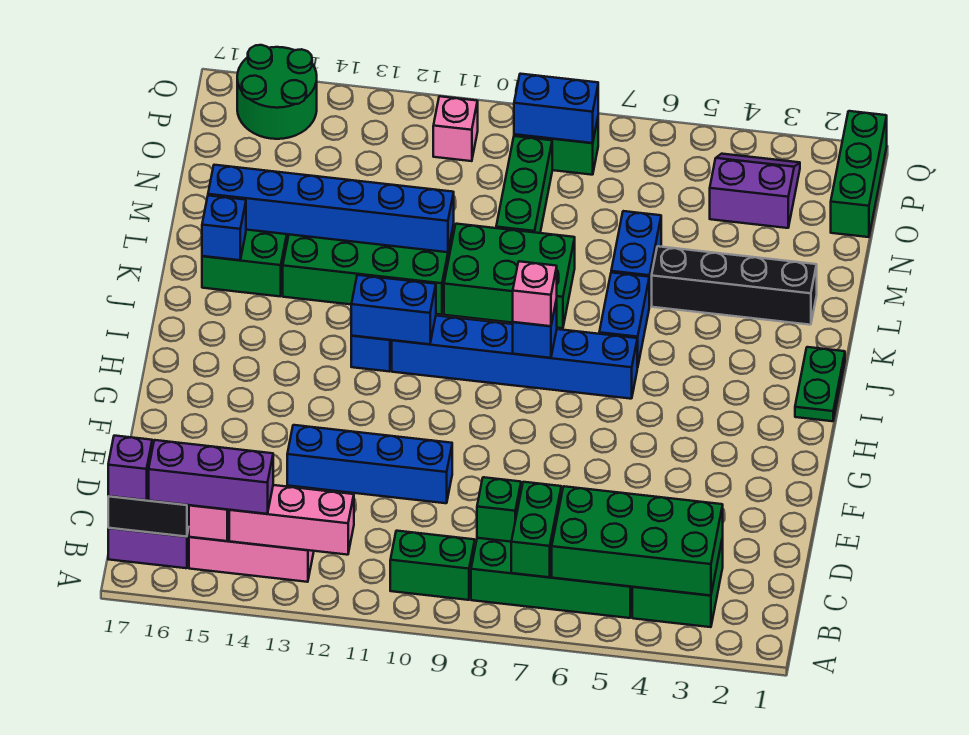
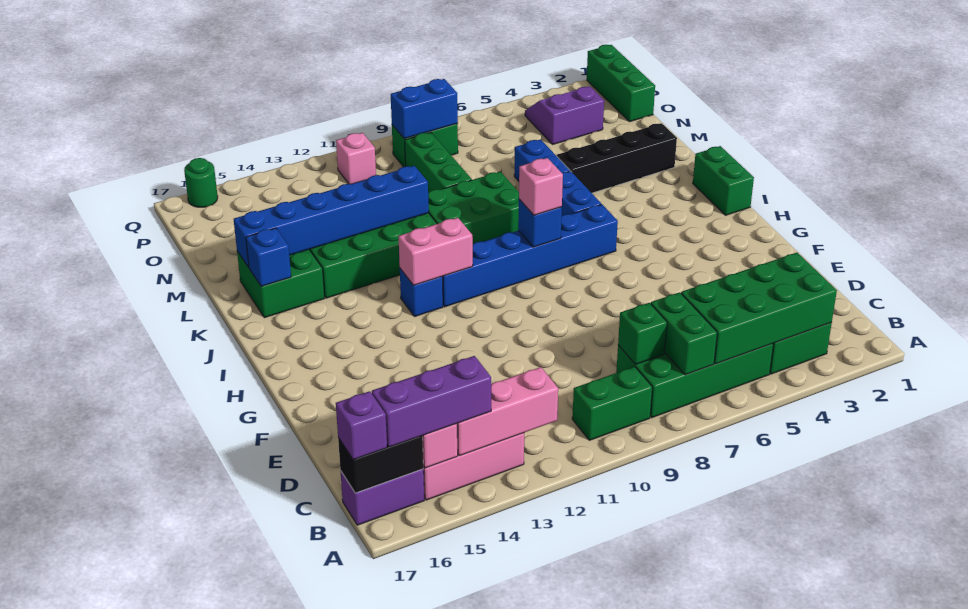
blue brick E10:E13 level 1 -> none
green plate I1:J1 level 1 -> green brick I1:J1 level 1
blue brick I11:I12 level 2 -> pink brick I11:I12 level 2
green round brick P15:Q16 level 1 -> green round brick Q16 level 1

